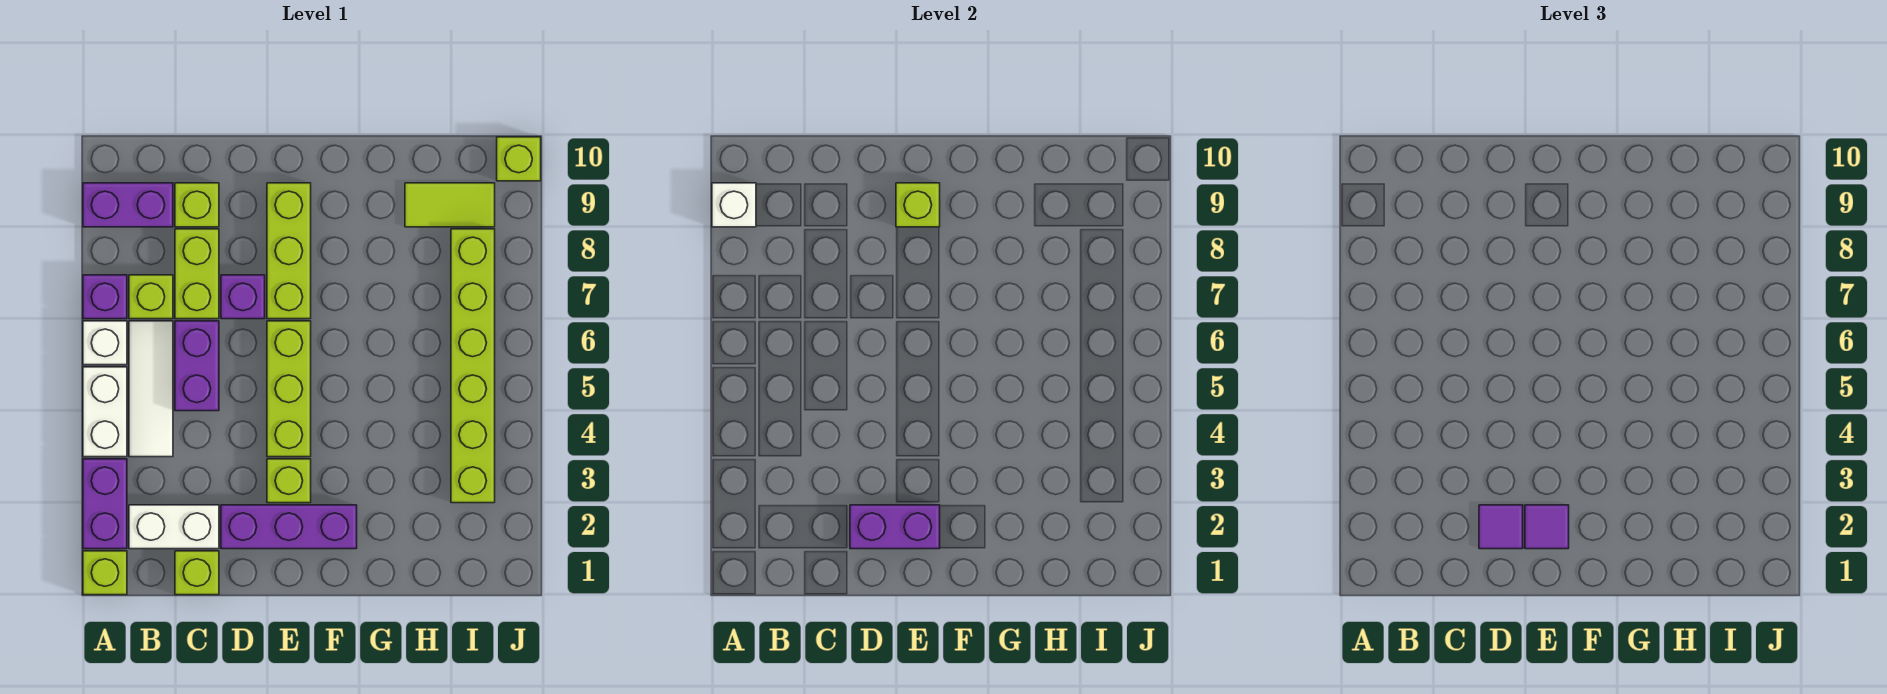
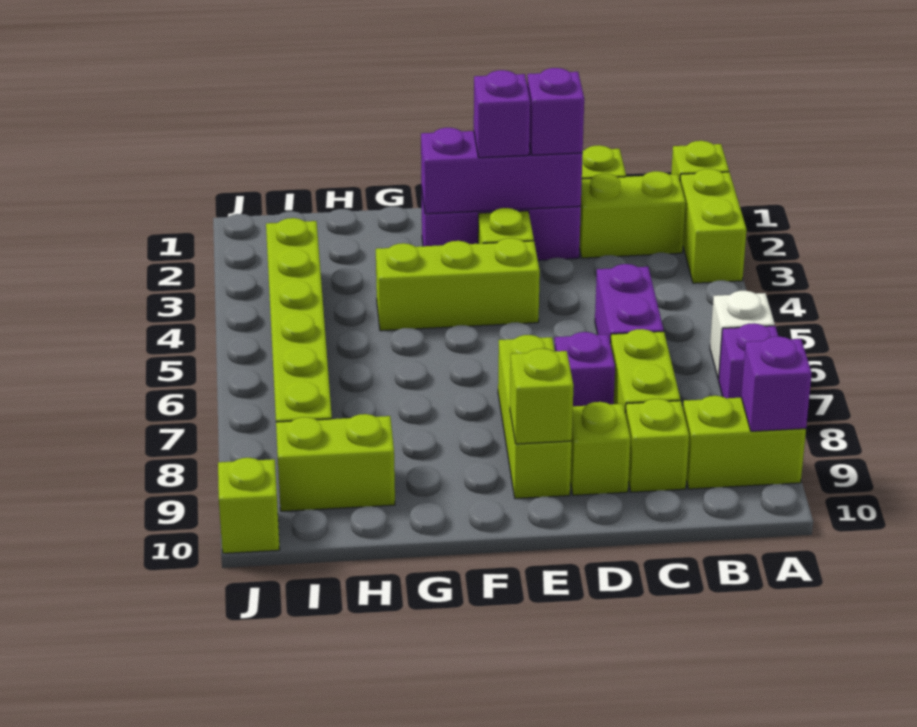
purple brick A2:A3 level 1 -> lime brick A2:A3 level 1
white brick A4:A5 level 1 -> none
purple brick A9:B9 level 1 -> lime brick A9:B9 level 1
white brick A9 level 2 -> purple brick A9 level 2
white brick B2:C2 level 1 -> lime brick B2:C2 level 1
white tile B4:B6 level 1 -> none
lime brick B7 level 1 -> lime brick D9 level 1
purple brick D2:E2 level 2 -> purple brick D2:F2 level 2
purple tile D2 level 3 -> purple brick D2 level 3
purple tile E2 level 3 -> purple brick E2 level 3
lime brick E4:E6 level 1 -> lime brick E4:G4 level 1
lime tile H9:I9 level 1 -> lime brick H9:I9 level 1

